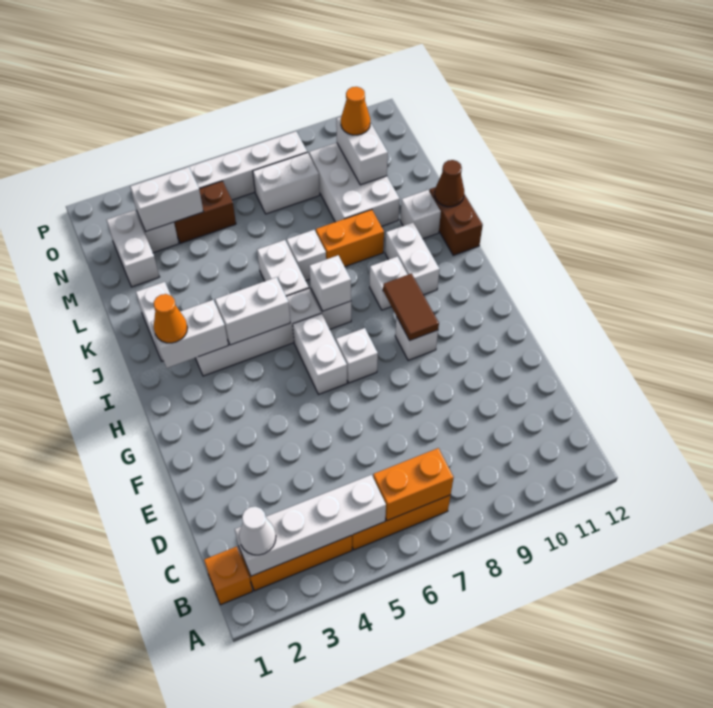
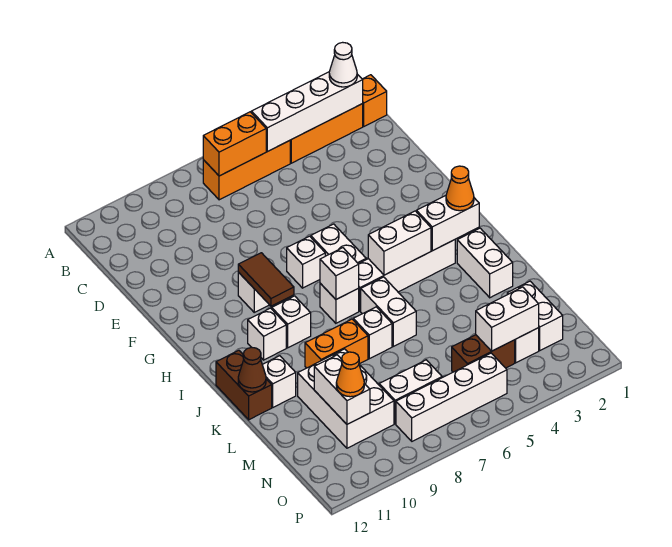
white brick I10:J10 level 1 -> white brick I10 level 1

